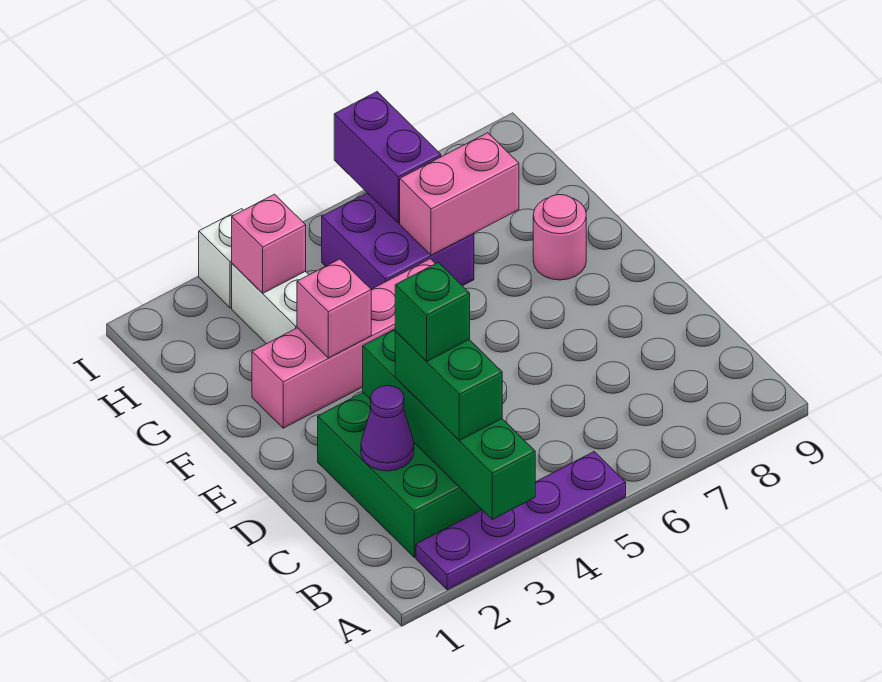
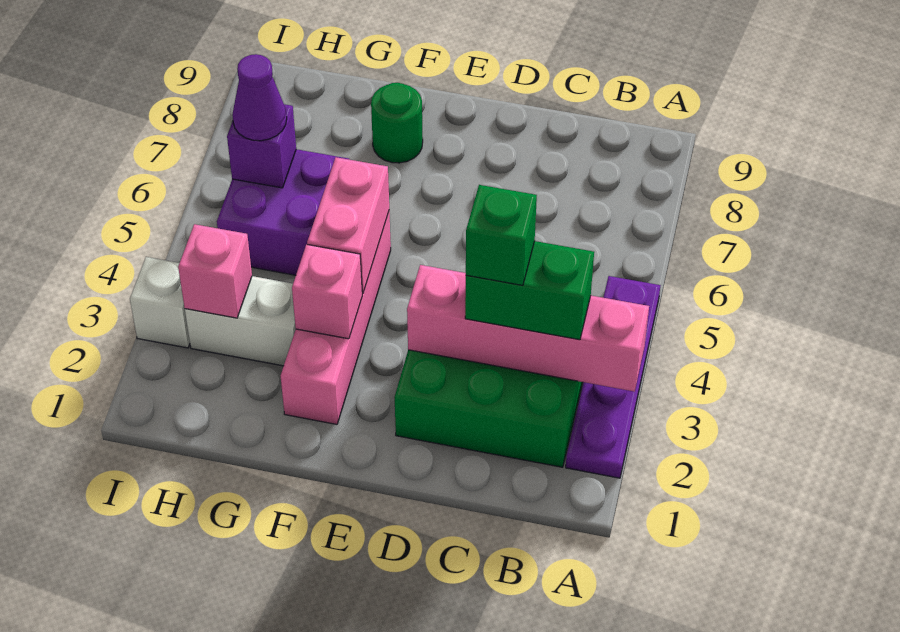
green brick A3:D3 level 2 -> pink brick A3:D3 level 2
purple cone C2 level 2 -> purple cone H6 level 3
pink round brick F8 level 1 -> green round brick F8 level 1
pink brick G6:G7 level 2 -> pink brick F4:F5 level 2
purple brick H6:I6 level 2 -> purple brick H6 level 2

